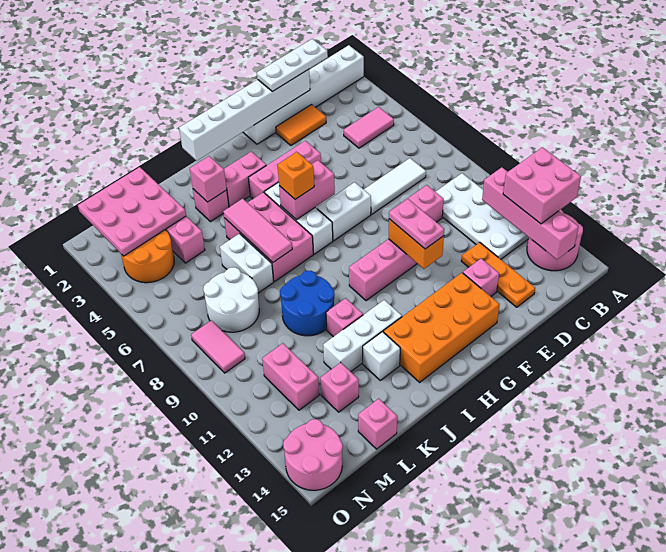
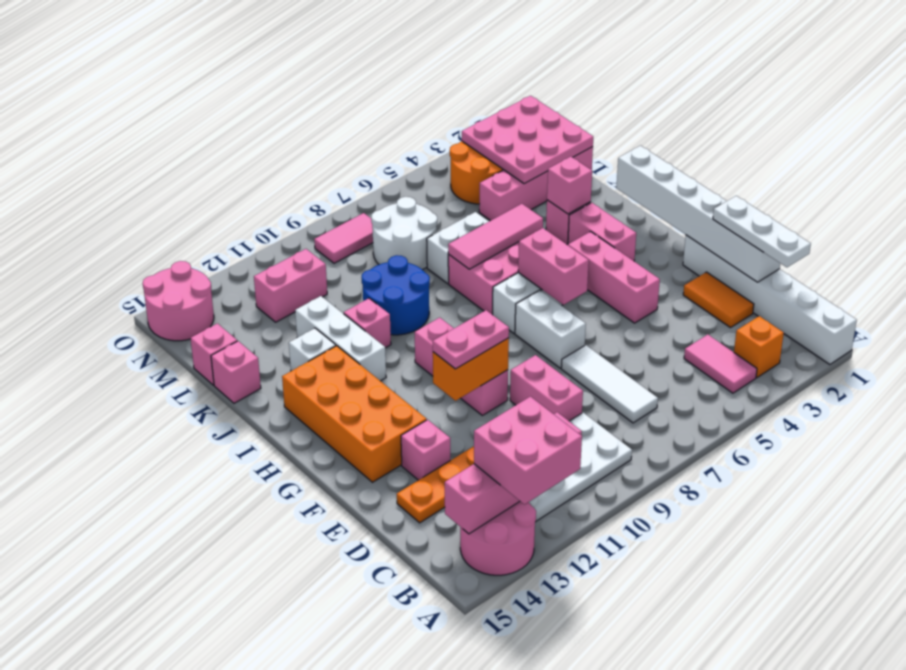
orange brick H6 level 3 -> orange brick B3 level 1
pink brick L13 level 1 -> pink brick K15 level 1

